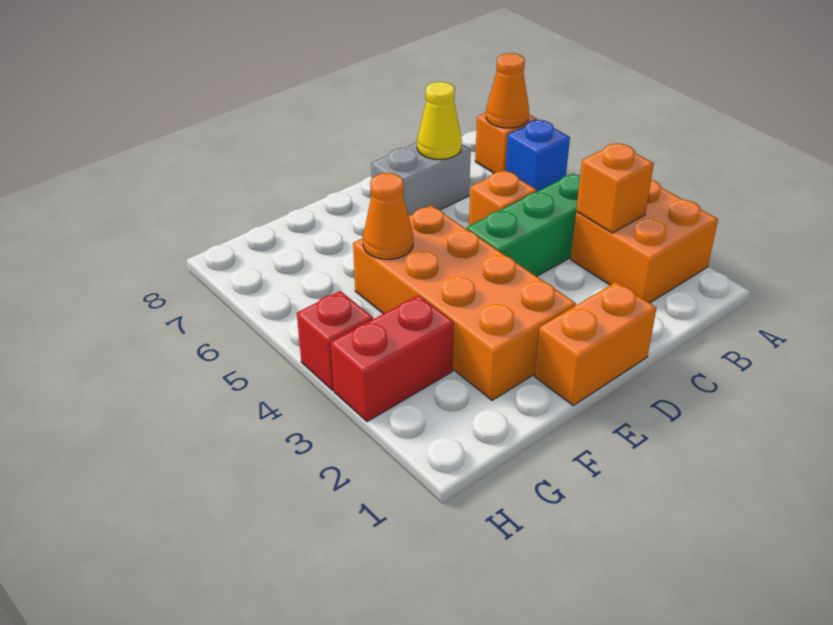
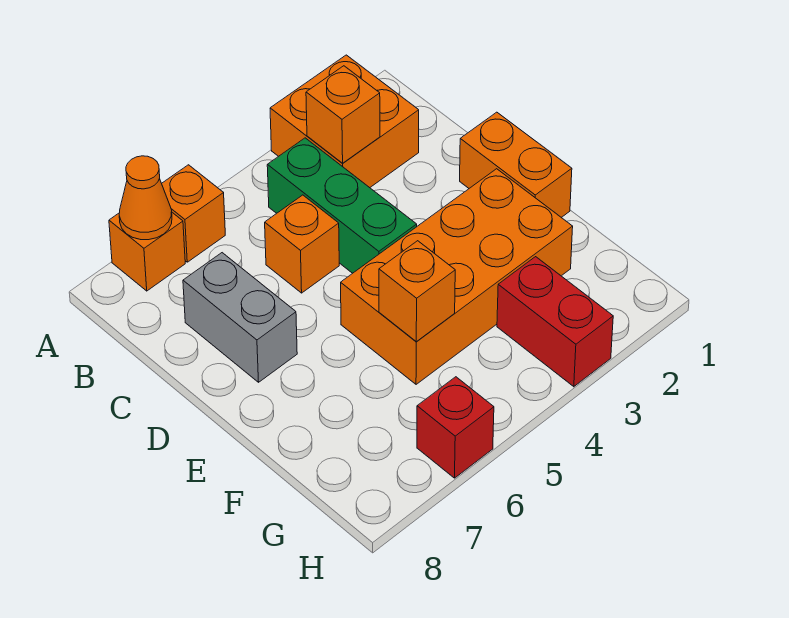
blue brick A6 level 1 -> orange brick A6 level 1
yellow cone C7 level 2 -> none
orange cone F5 level 2 -> orange brick F5 level 2
red brick H4 level 1 -> red brick H6 level 1

